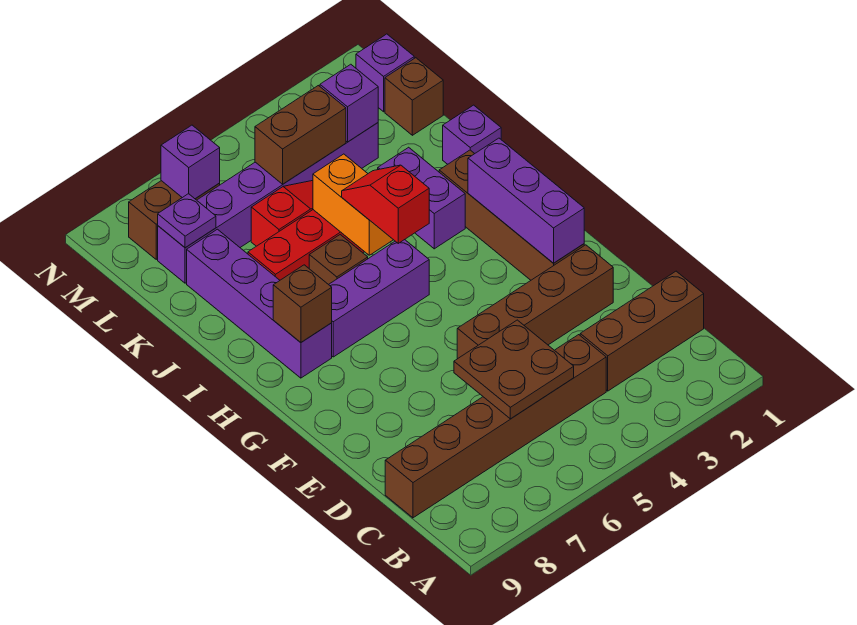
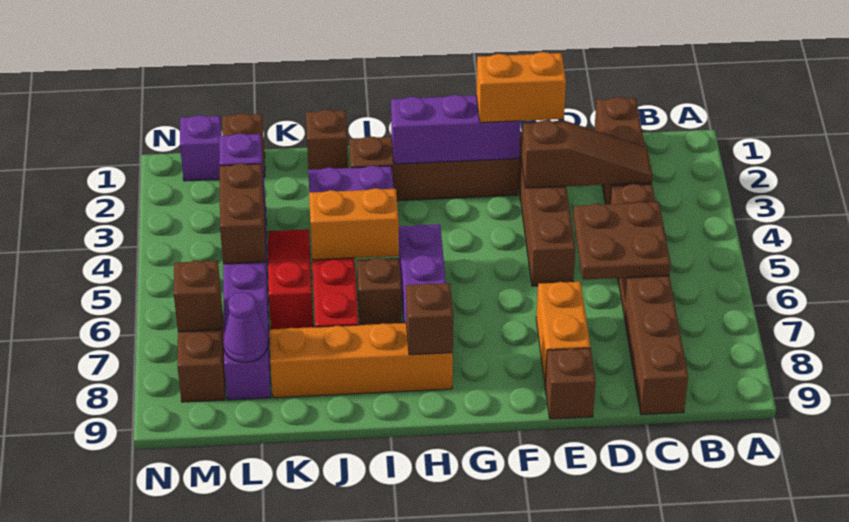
none -> brown slope C3:E3 level 2 top E
none -> orange brick E2:F2 level 3
none -> orange brick E7:E8 level 1
none -> brown brick E9 level 1
red slope H5:I5 level 3 top H -> none
purple brick H8:K8 level 1 -> orange brick H8:K8 level 1
purple brick J1 level 1 -> brown brick J1 level 1
purple plate L8 level 2 -> purple cone L8 level 2
purple brick M7 level 2 -> brown brick M7 level 2

